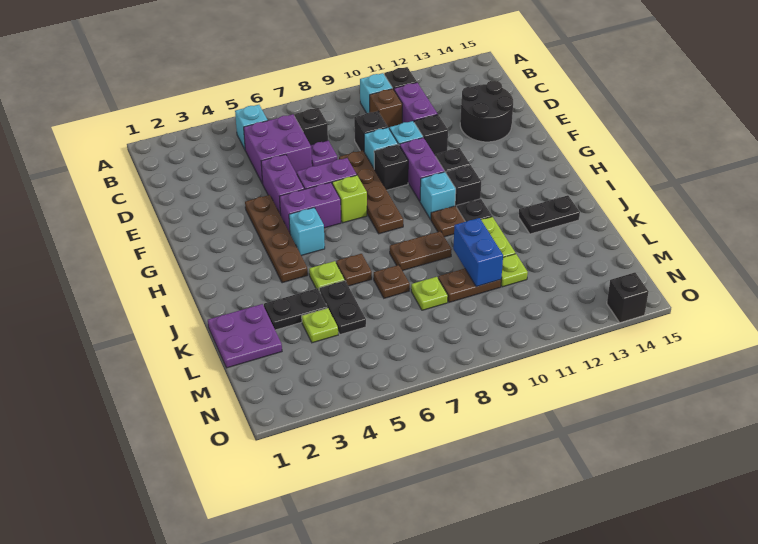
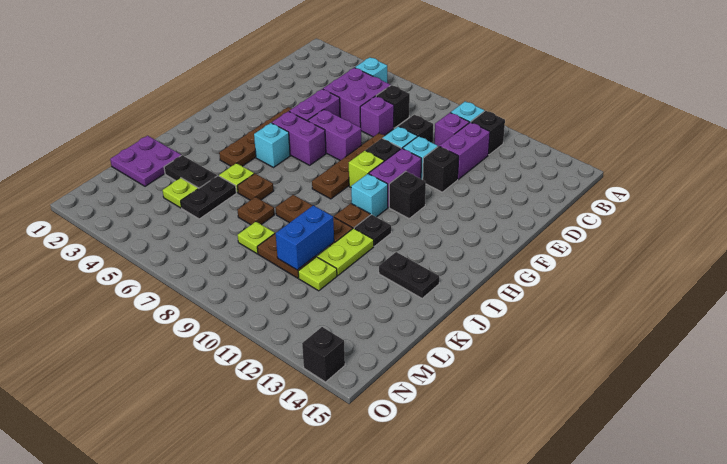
brown brick C10 level 1 -> purple brick C10 level 1
purple plate D7 level 1 -> purple brick D7 level 1
black round brick D13:E14 level 1 -> none
lime brick G7 level 1 -> lime brick G9 level 1
black brick H11 level 1 -> none
brown plate J8:J9 level 1 -> brown plate J8:J10 level 1

